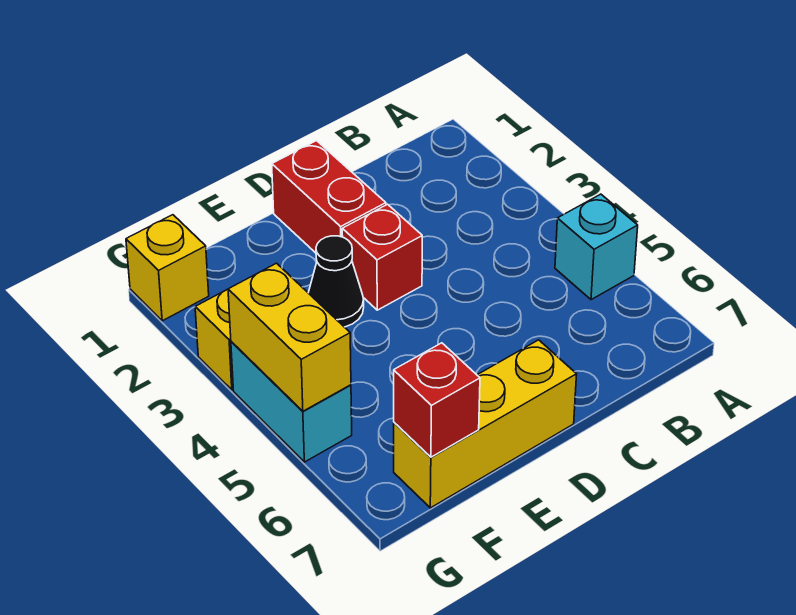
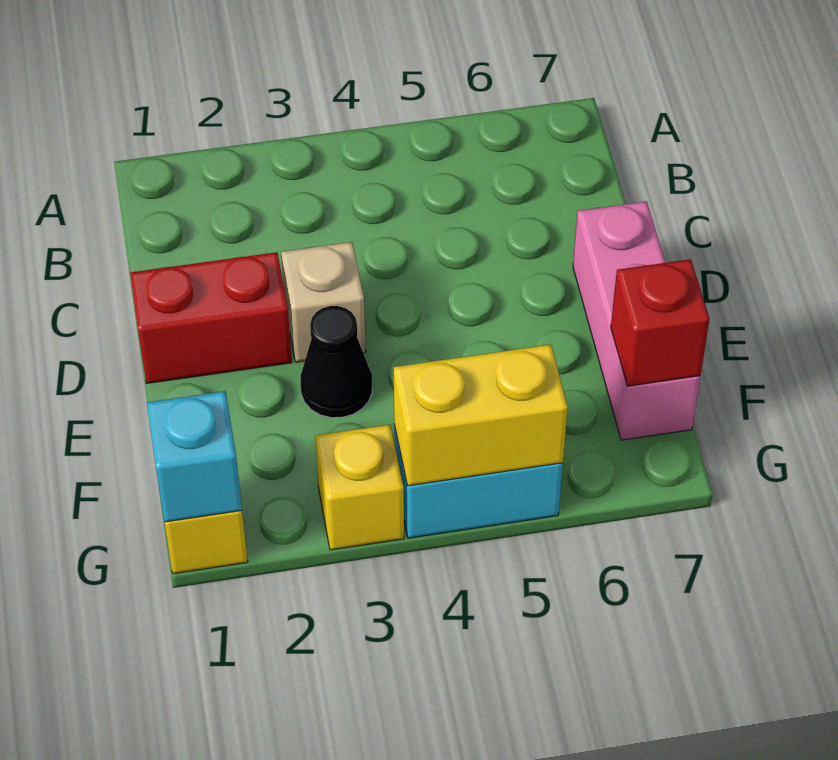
cyan brick A5 level 1 -> cyan brick G1 level 2
red brick D3 level 1 -> tan brick D3 level 1
yellow brick D7:F7 level 1 -> pink brick D7:F7 level 1

